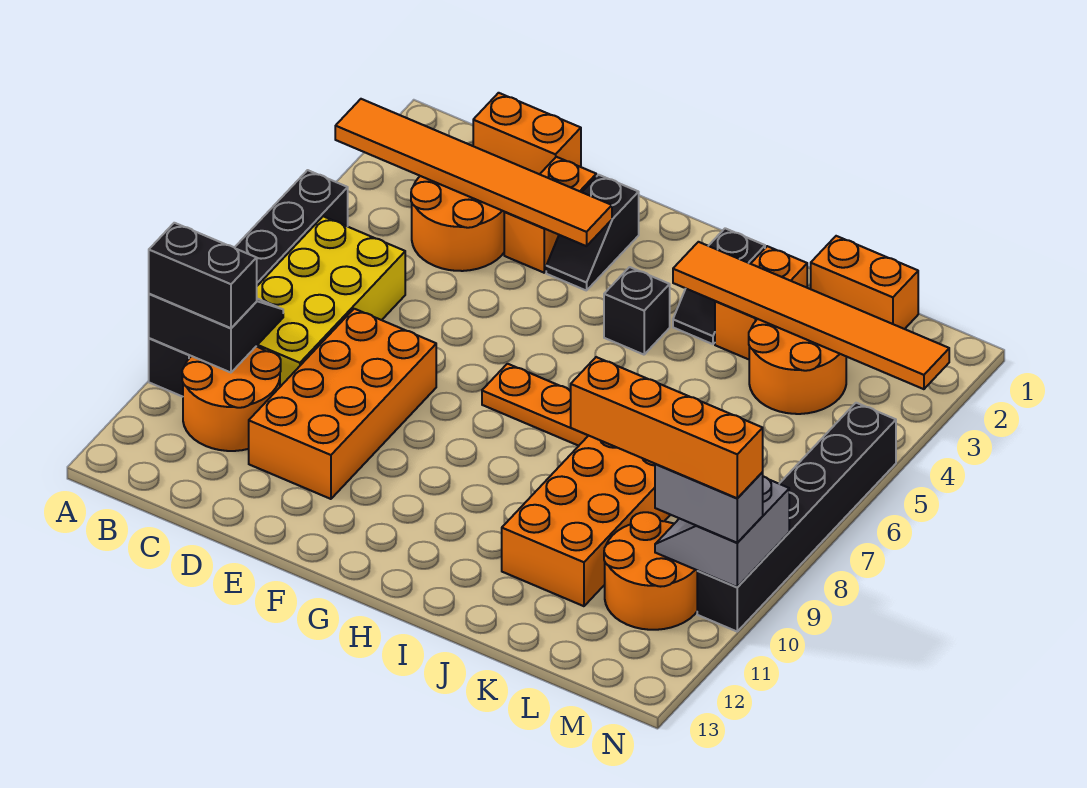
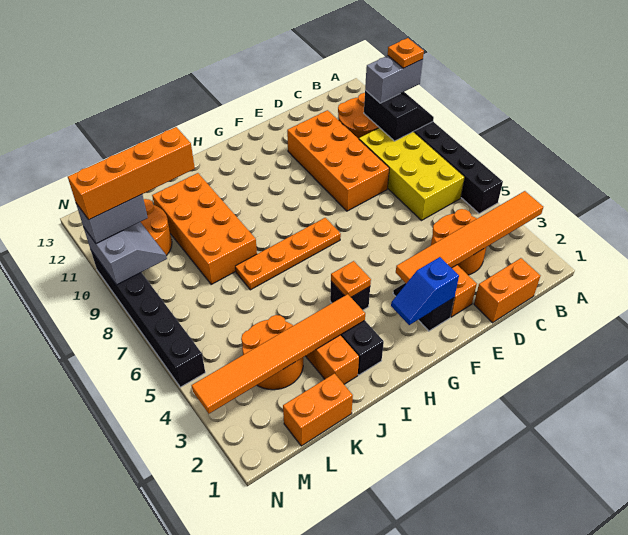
black slope A9:B10 level 2 top 10 -> black slope A9:B10 level 2 top B
black brick A10:B10 level 3 -> grey brick A10:B10 level 3
none -> orange plate A10 level 4
none -> blue slope F2:G2 level 2 top F
none -> orange plate H4 level 2

